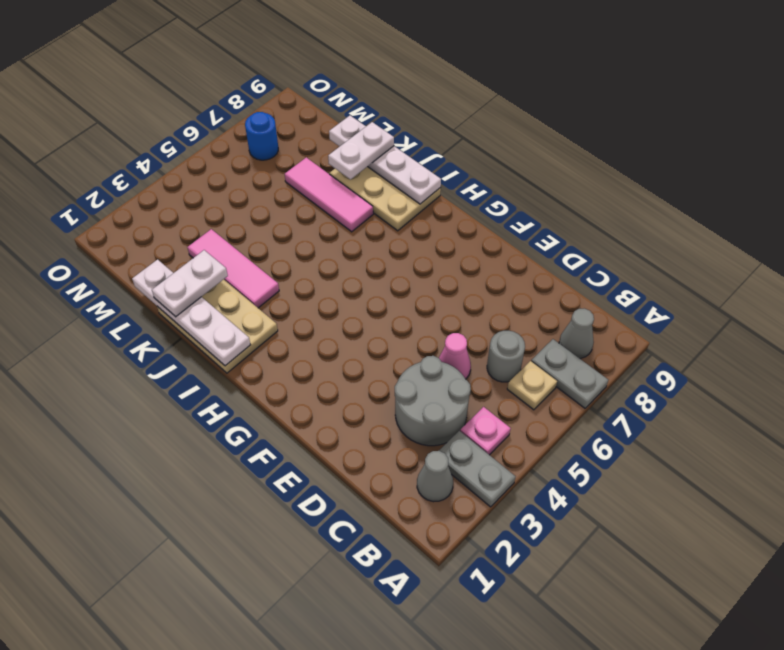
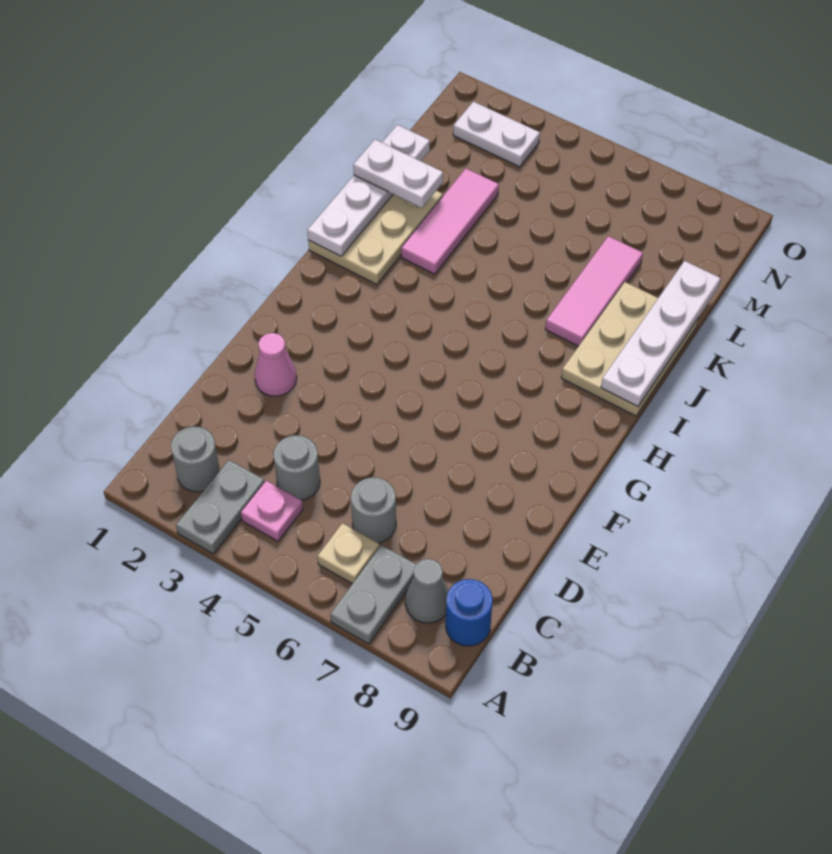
grey cone B2 level 1 -> grey round brick B2 level 1
grey round brick C3:D4 level 1 -> grey round brick C4 level 1
pink cone D5 level 1 -> pink cone E2 level 1
white plate K8:K9 level 3 -> white plate N2:N3 level 1
blue round brick N7 level 1 -> blue round brick B9 level 1

